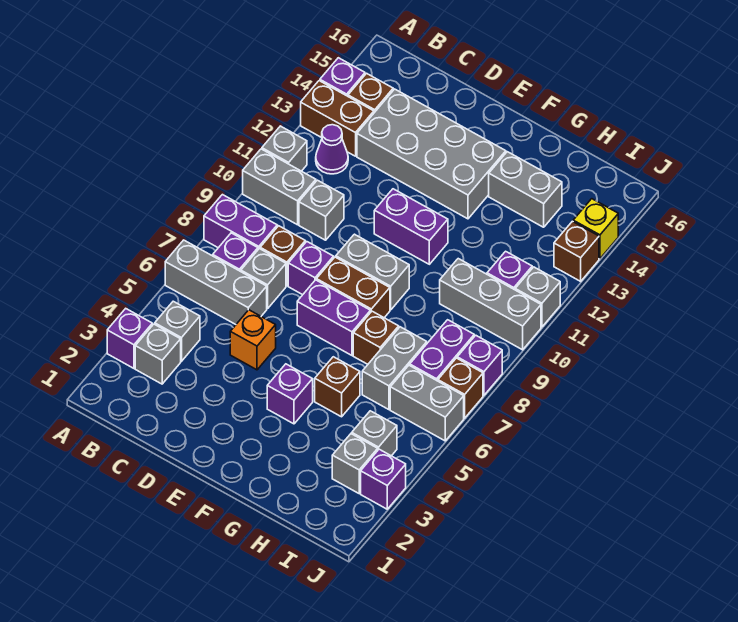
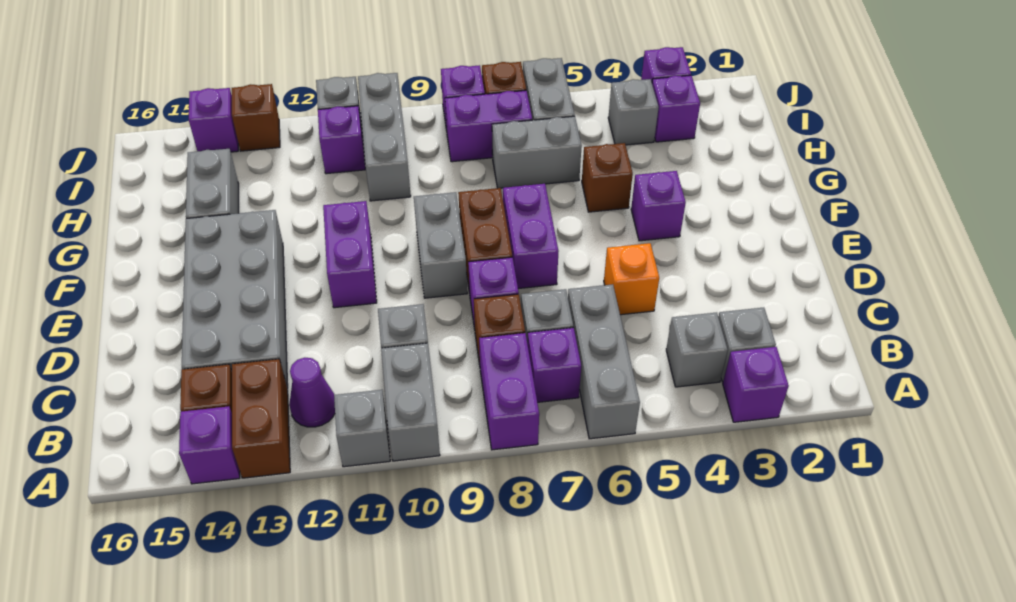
brown brick G7 level 1 -> none
grey brick I3 level 1 -> purple brick I3 level 1
yellow brick J14 level 1 -> purple brick J14 level 1

